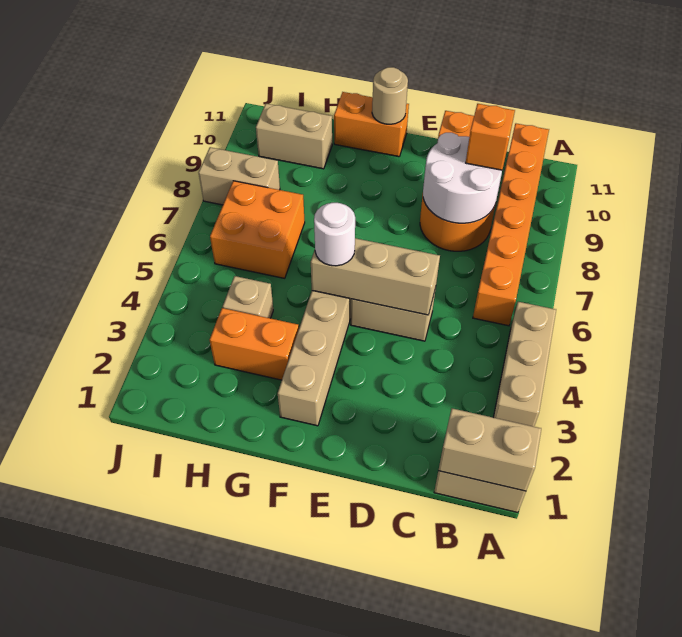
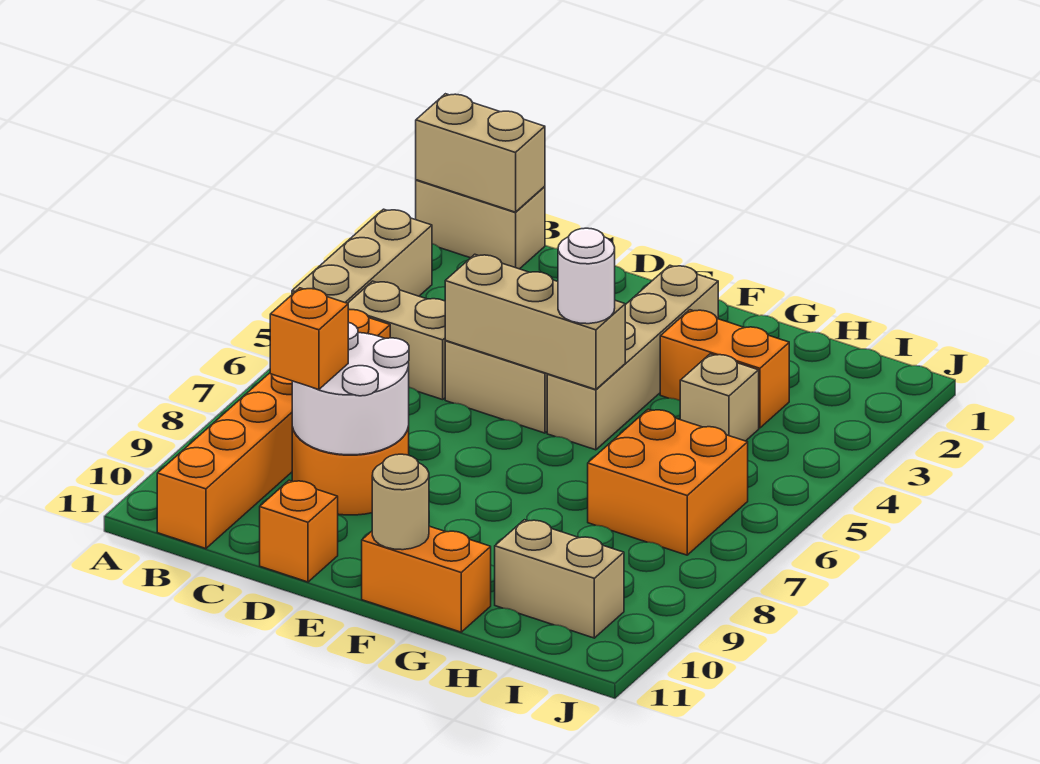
tan brick I8:J8 level 1 -> tan brick B5:C5 level 1

